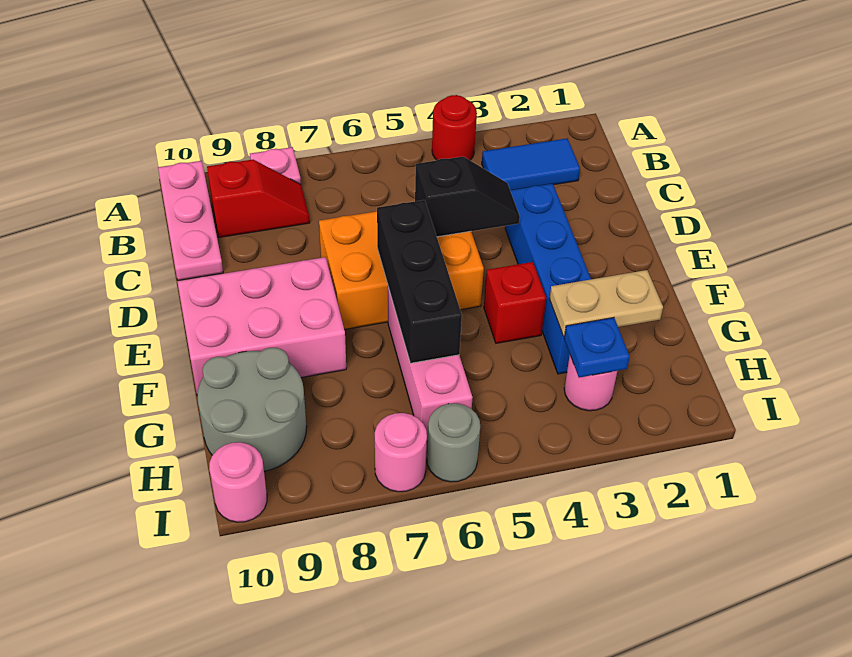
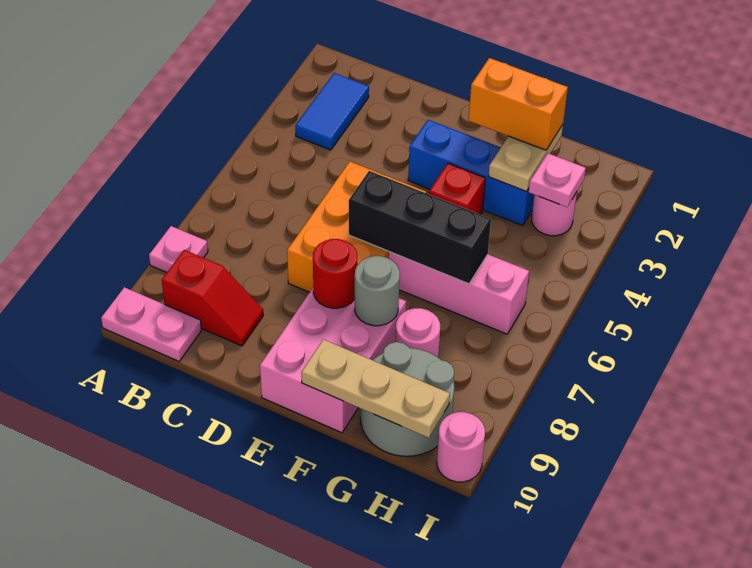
red round brick A4 level 1 -> red round brick E8 level 2
pink plate A10:C10 level 1 -> pink plate A10:B10 level 1
red slope B8:B9 level 1 top 9 -> red slope B9:C9 level 1 top B
blue brick D3:G3 level 1 -> blue brick E3:G3 level 1
black slope D4:D5 level 2 top 5 -> none
none -> orange brick F2:G2 level 3
none -> tan plate F10:H10 level 2
blue plate H3 level 2 -> pink plate H3 level 2
grey round brick I6 level 1 -> grey round brick F8 level 2
pink round brick I7 level 1 -> pink round brick G8 level 1

